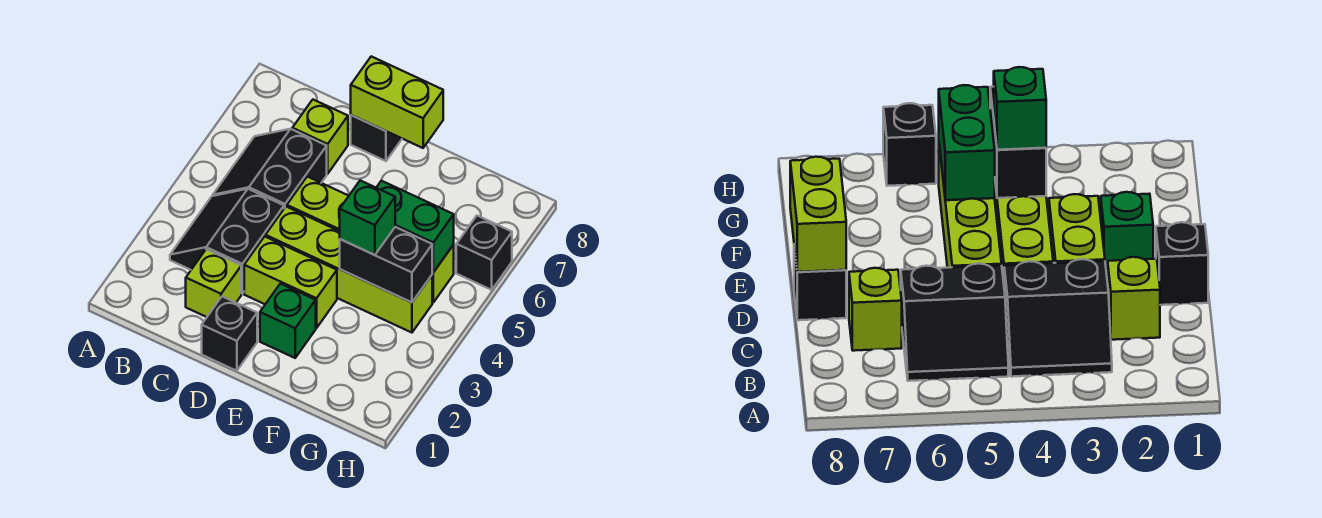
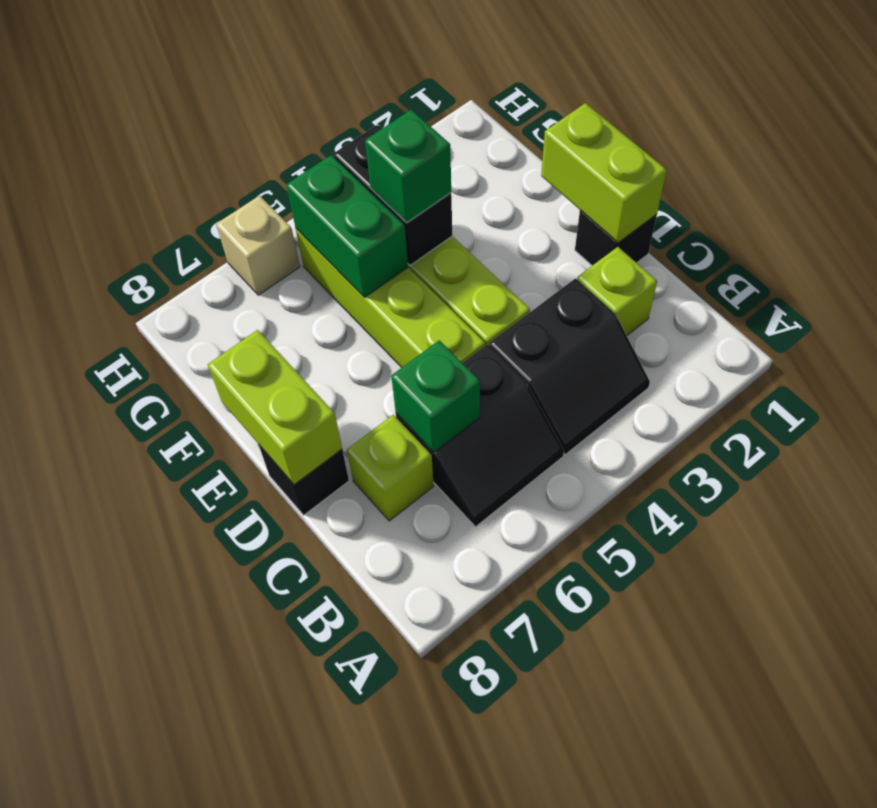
lime brick D3:E3 level 1 -> lime brick D1:E1 level 2
green brick E2 level 1 -> green brick C6 level 2
black brick H6 level 1 -> tan brick H6 level 1

